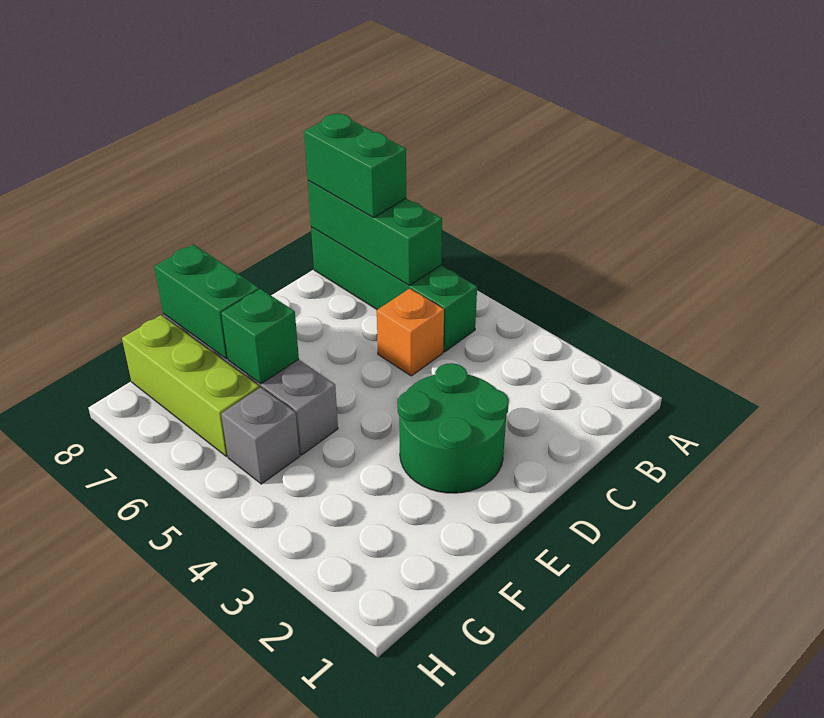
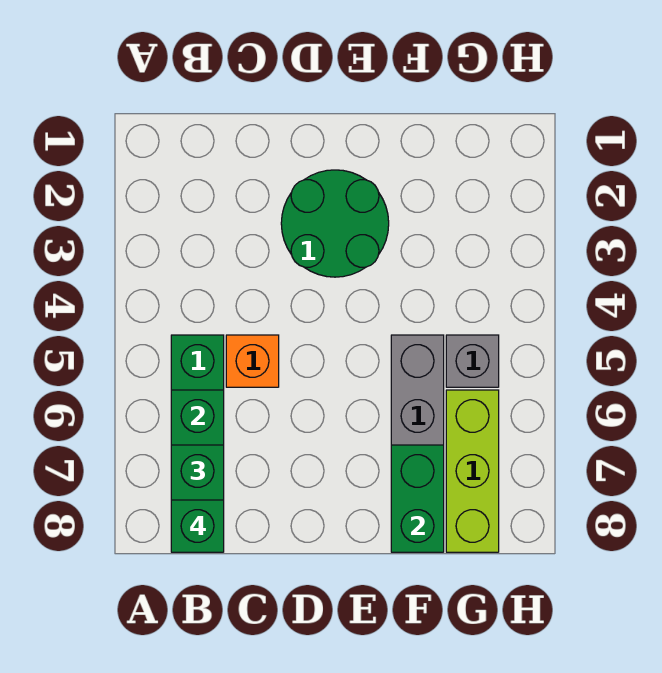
green brick F6 level 2 -> green brick B8 level 4

